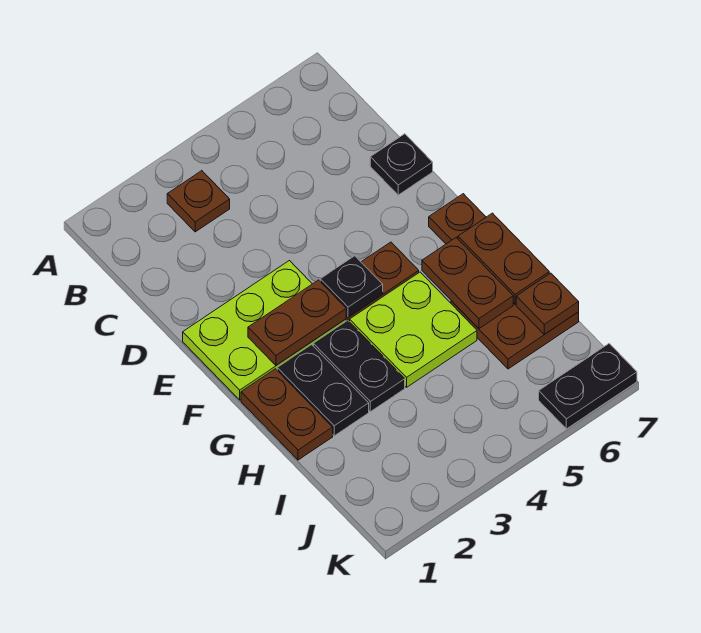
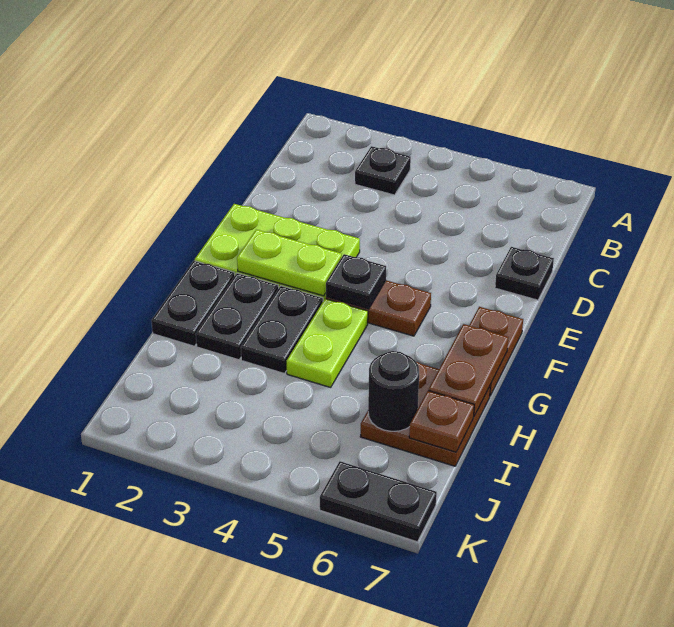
brown plate B3 level 1 -> black plate B3 level 1
brown plate F2:F3 level 2 -> lime plate F2:F3 level 2
brown plate G1:H1 level 1 -> black plate G1:H1 level 1
lime plate G4:H5 level 1 -> lime plate G4:H4 level 1
brown plate G6:H6 level 2 -> none
none -> black round brick I6 level 2

